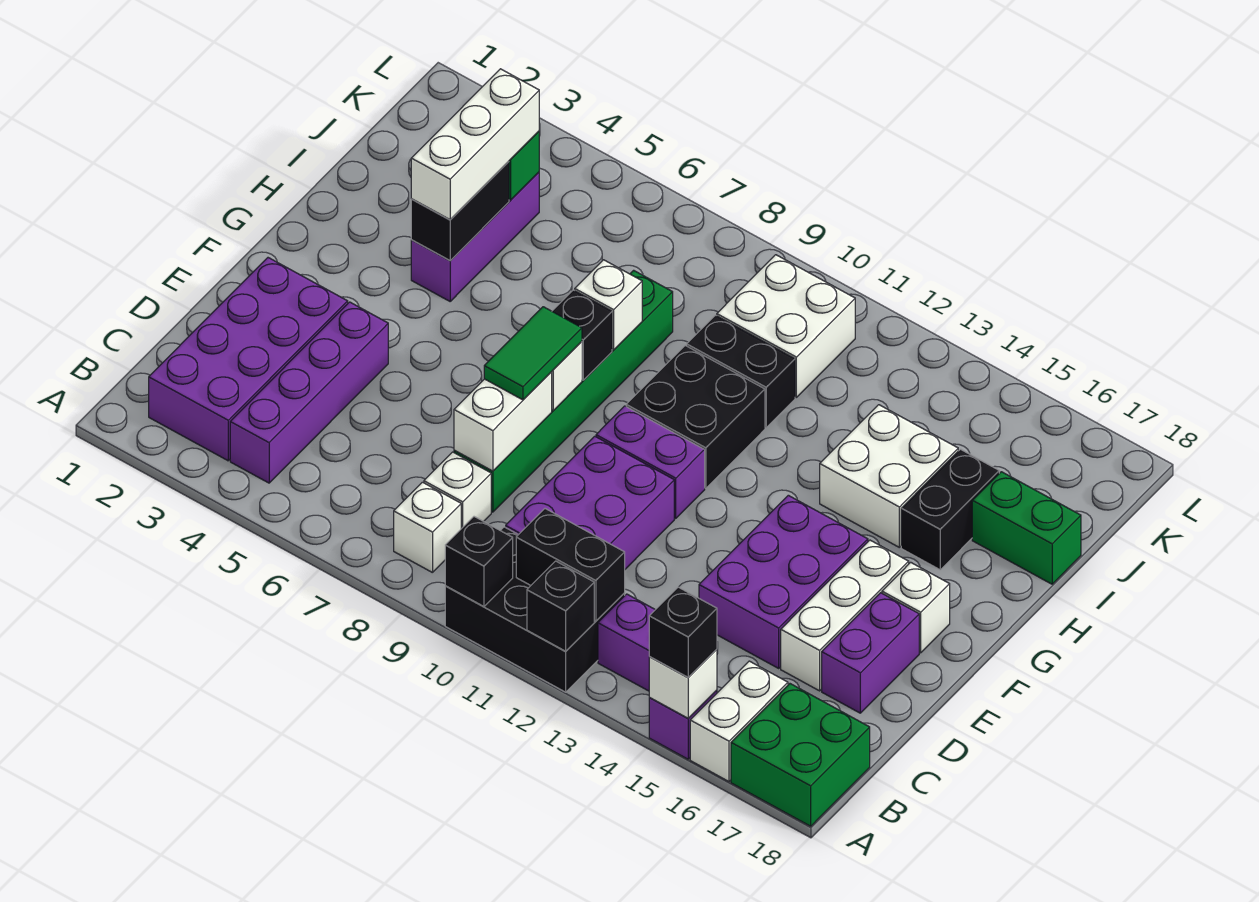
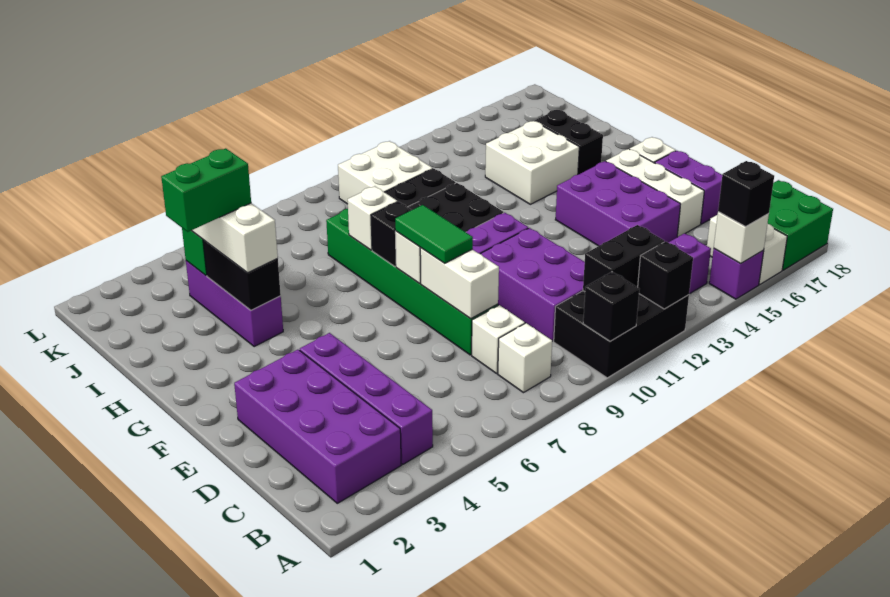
green brick I17:I18 level 1 -> green brick I3:I4 level 4

